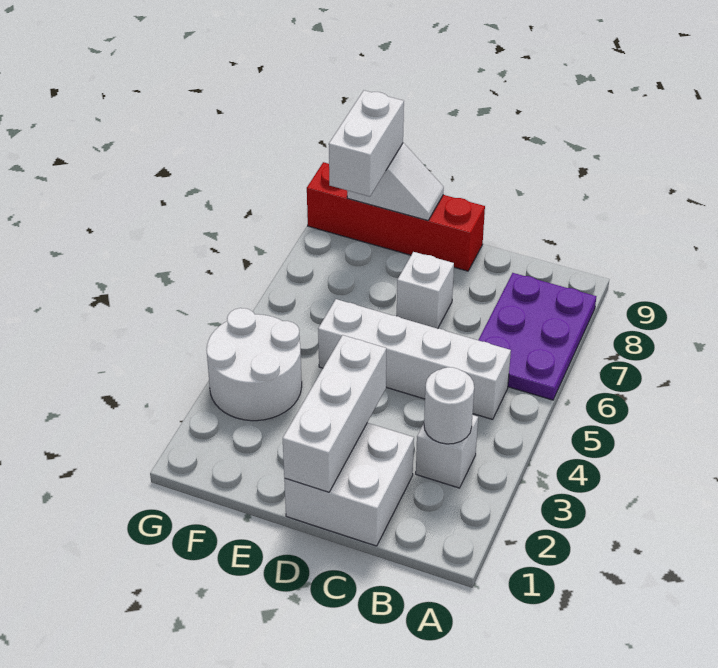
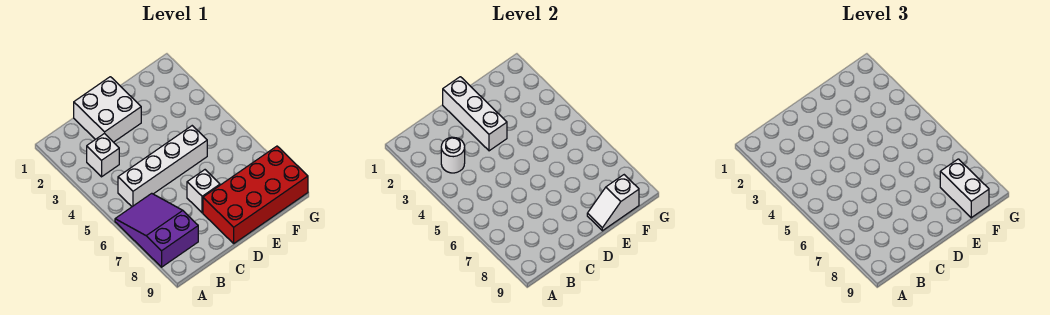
purple plate A6:B8 level 1 -> purple slope A6:B8 level 1 top 8
red brick D9:G9 level 1 -> red brick D8:G9 level 1
white round brick F3:G4 level 1 -> none

